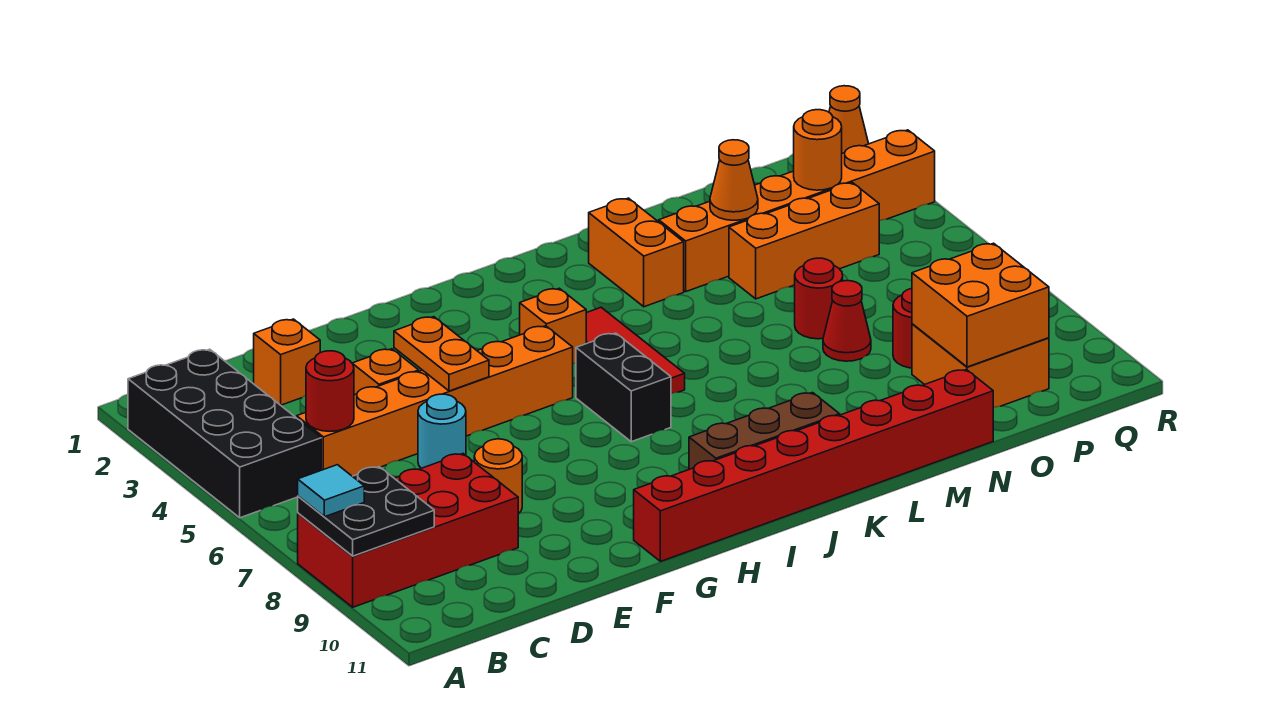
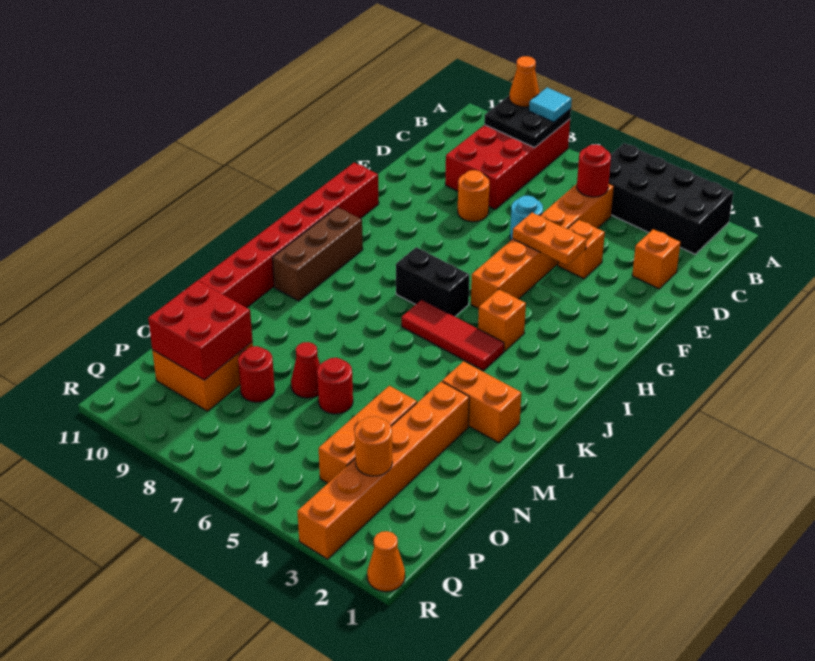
orange cone N3 level 2 -> orange cone A9 level 3
orange brick O9:P10 level 2 -> red brick O9:P10 level 2

